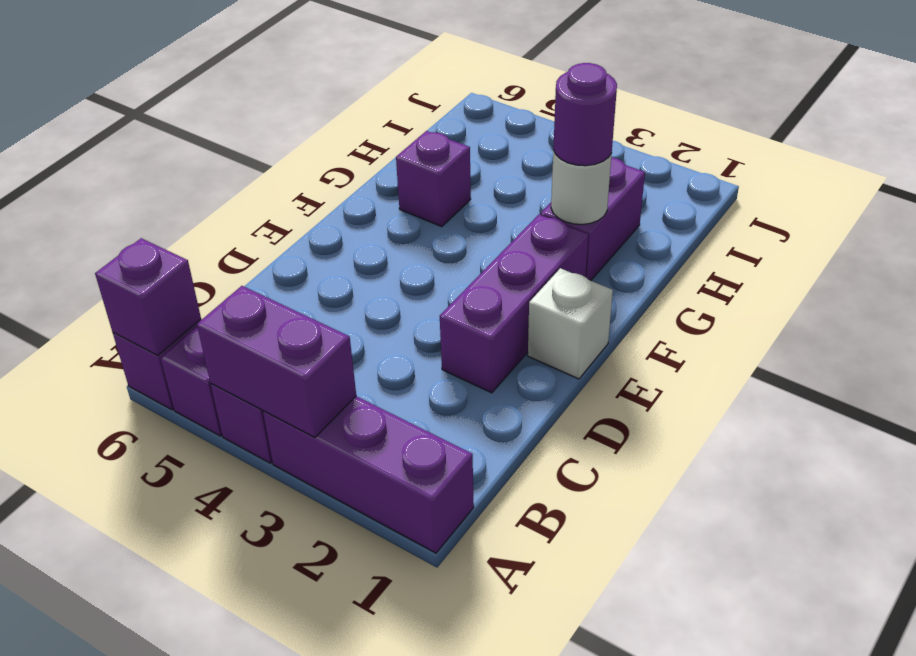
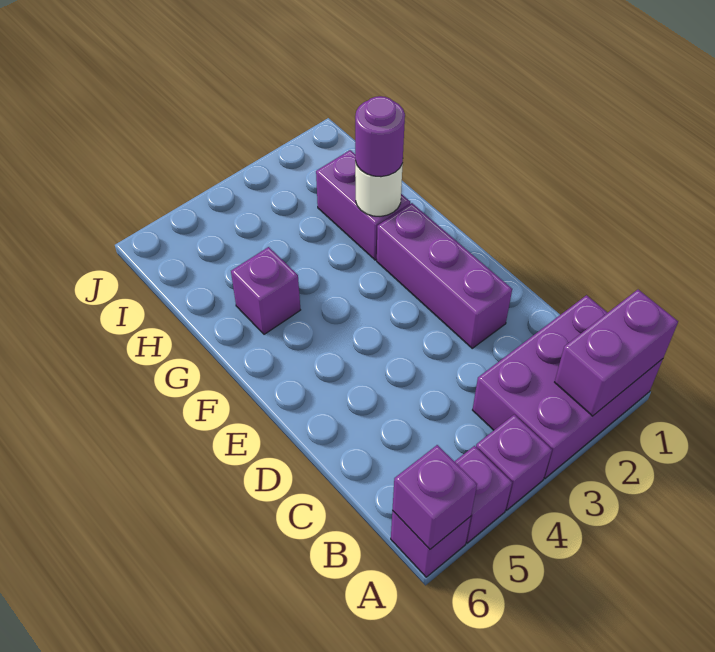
purple brick A1:A3 level 1 -> purple brick A1:B3 level 1
purple brick A3:A4 level 2 -> purple brick A1:A2 level 2
white brick E1 level 1 -> none

